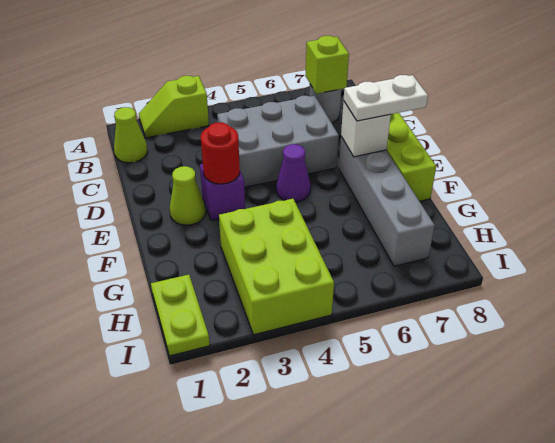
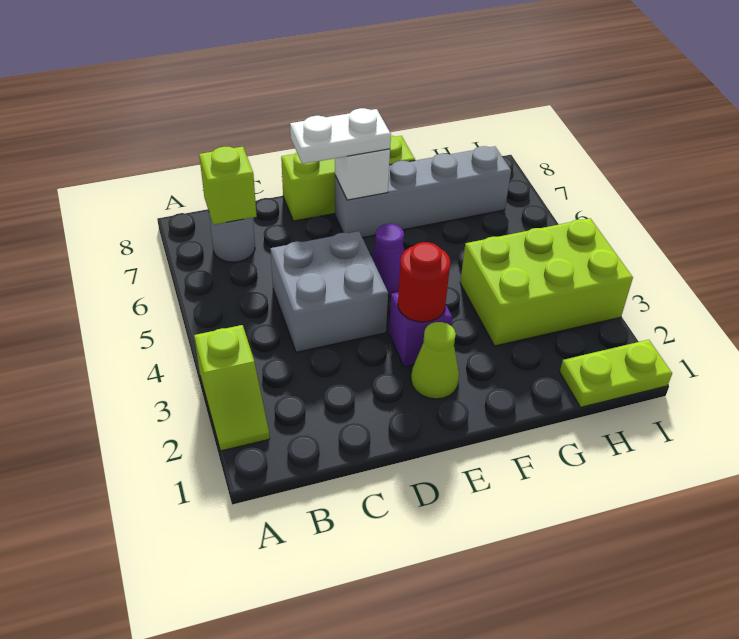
lime cone B1 level 1 -> none
grey brick C4:D6 level 1 -> grey brick C4:D5 level 1
white plate E7:E8 level 3 -> white plate D7:E7 level 3

